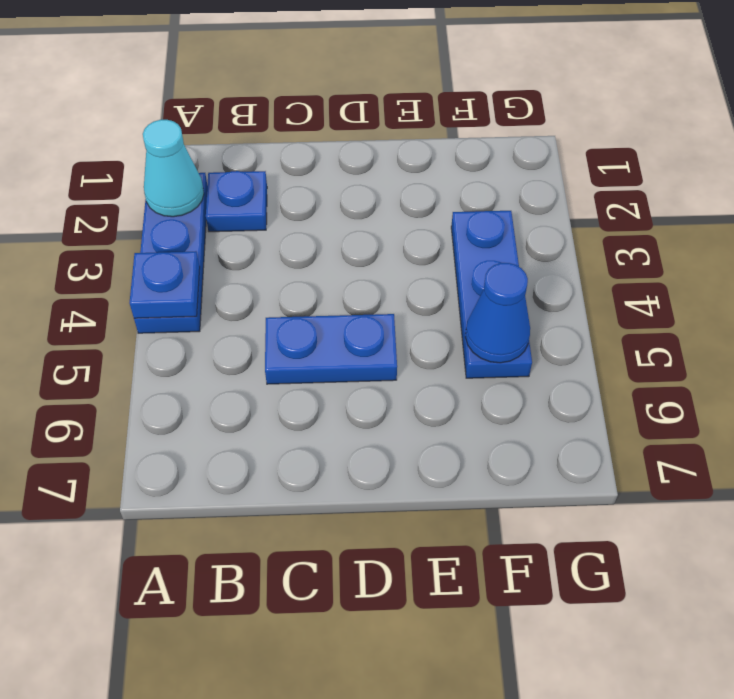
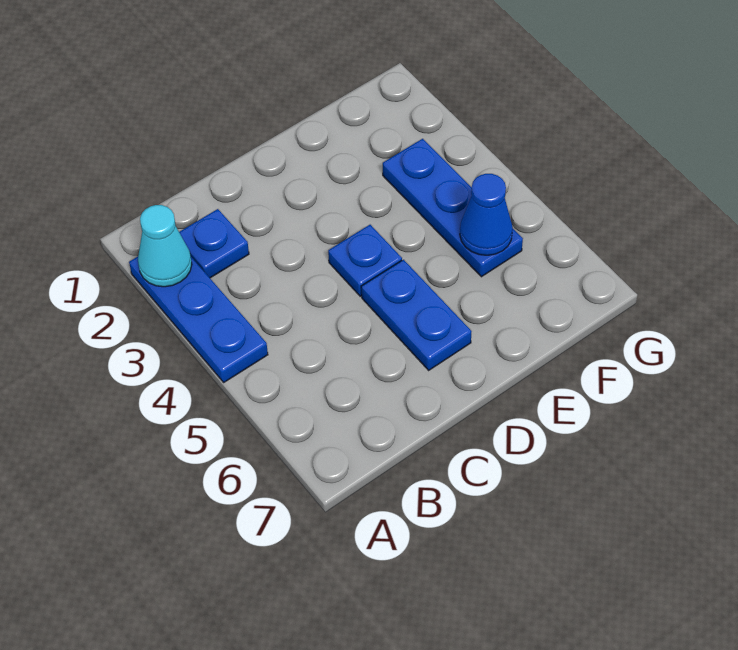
blue plate A4 level 2 -> blue plate D4 level 1
blue plate C5:D5 level 1 -> blue plate D5:D6 level 1

